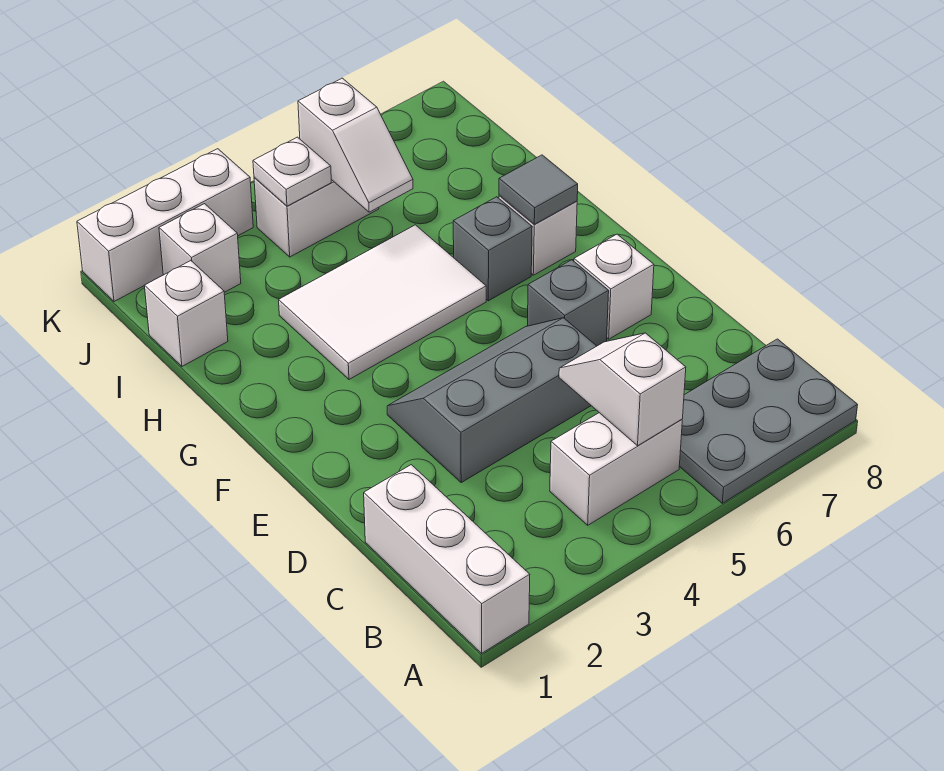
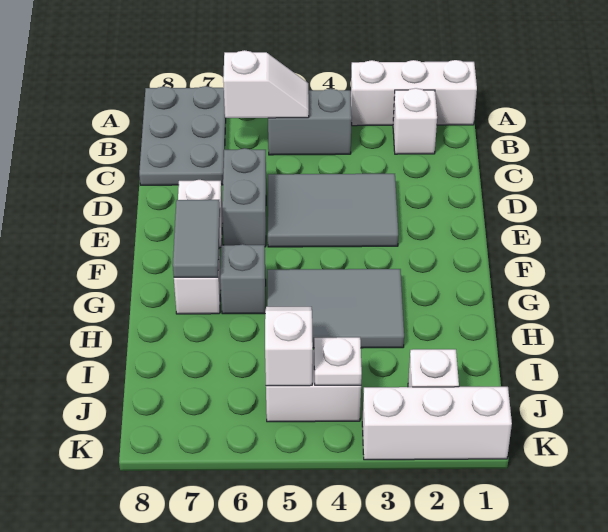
white brick A1:C1 level 1 -> white brick A1:A3 level 1
grey plate A6:B8 level 1 -> grey plate A7:C8 level 1
white brick B4:B5 level 1 -> grey brick B4:B5 level 1
white slope B5:C5 level 2 top B -> white slope B5:B6 level 2 top 6
grey slope D3:E5 level 1 top D -> grey tile D3:E5 level 1
grey brick E6 level 1 -> grey brick D6:E6 level 1
white tile G3:H5 level 1 -> grey tile G3:H5 level 1
grey tile G7 level 2 -> grey tile F7:G7 level 2
white brick I1 level 1 -> white brick B2 level 1

